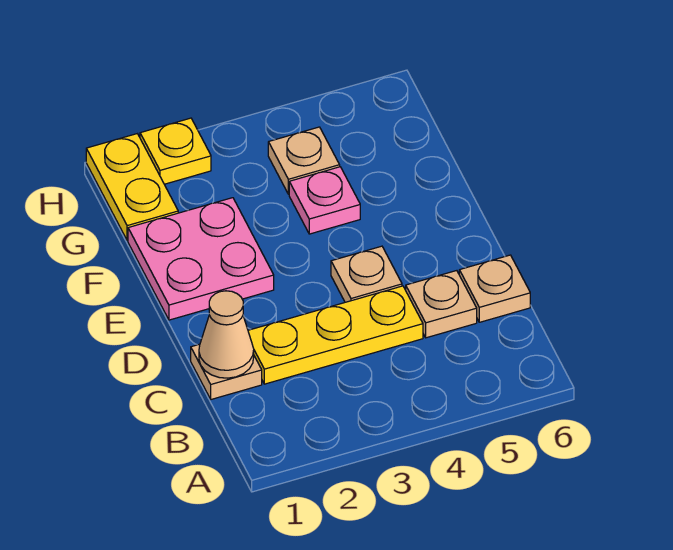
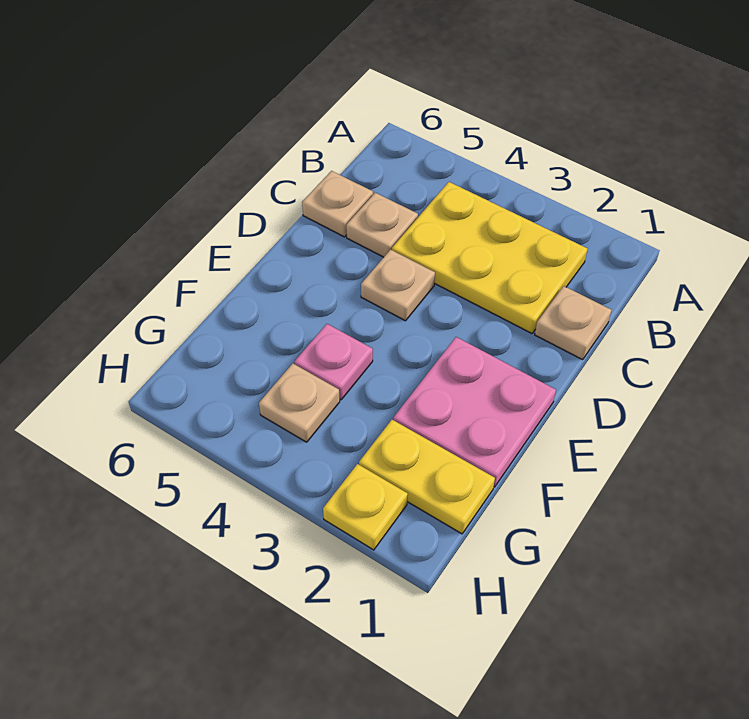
tan cone C1 level 2 -> none
yellow plate C2:C4 level 1 -> yellow plate B2:C4 level 1
yellow plate G1:H1 level 1 -> yellow plate G1:G2 level 1

